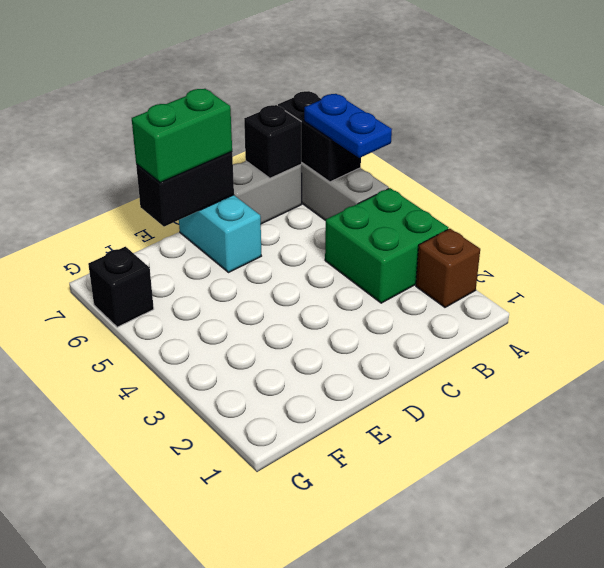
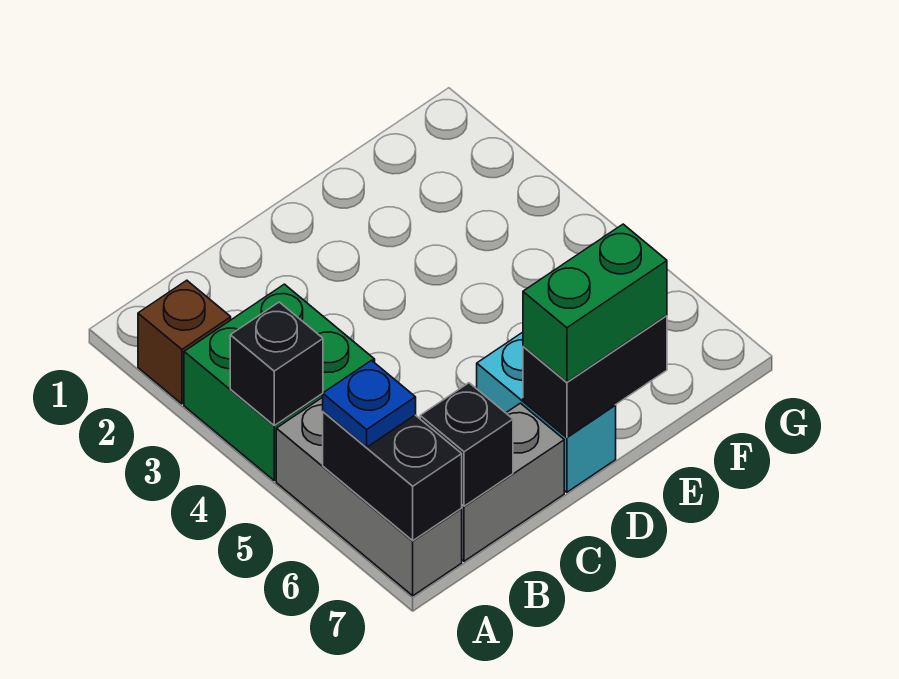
blue plate A5:A6 level 3 -> blue plate A6 level 3
black brick G6 level 1 -> black brick A4 level 2

